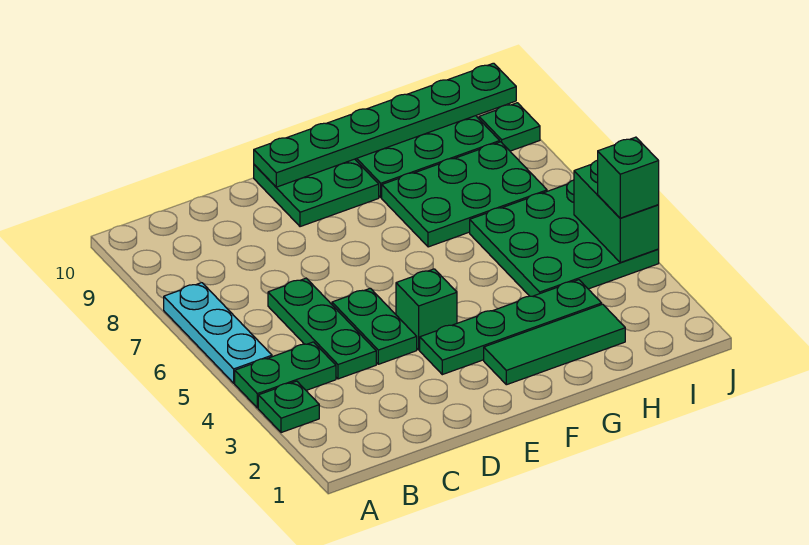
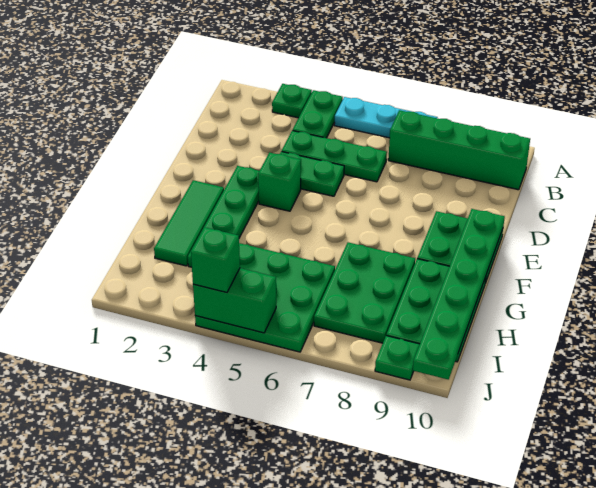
none -> green brick B7:B10 level 1

